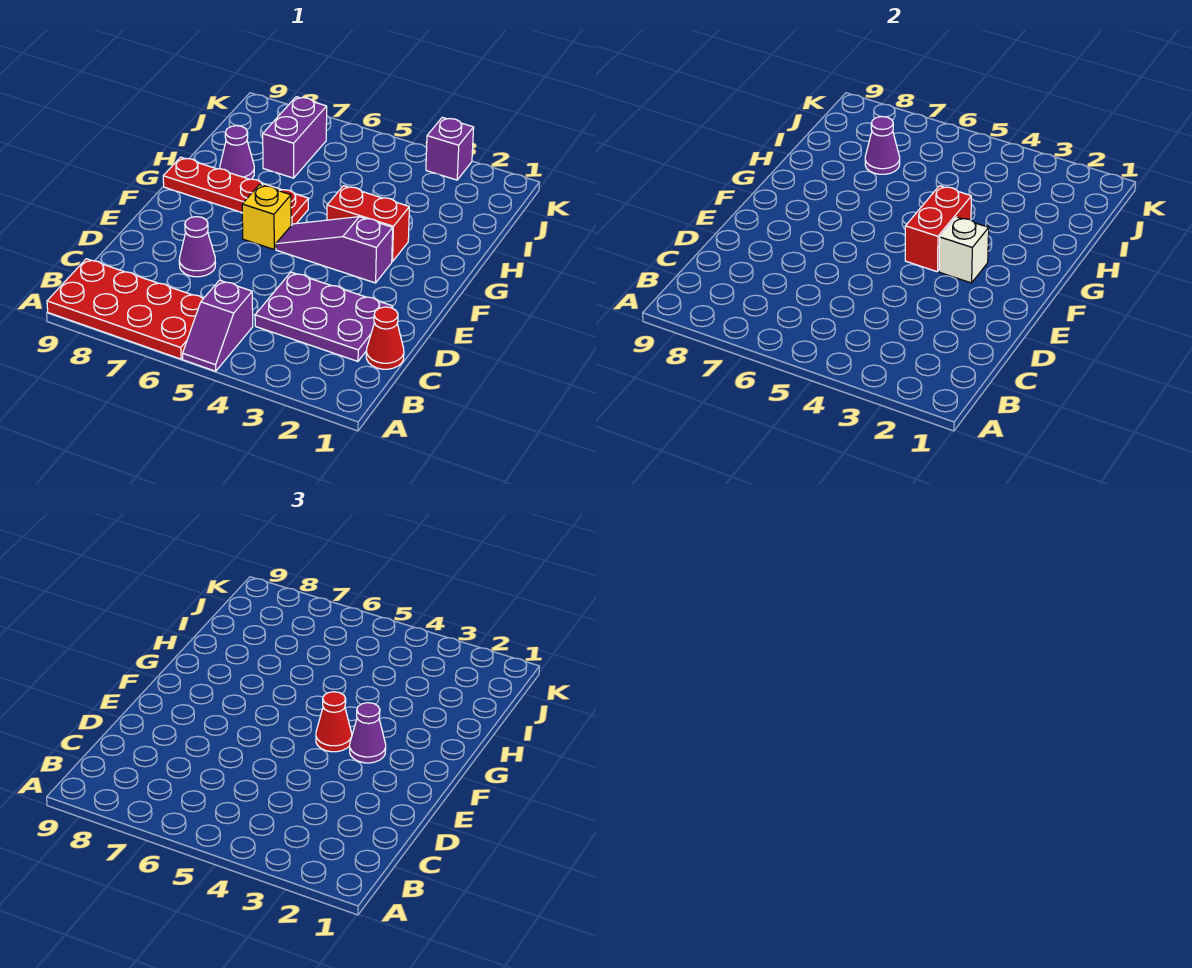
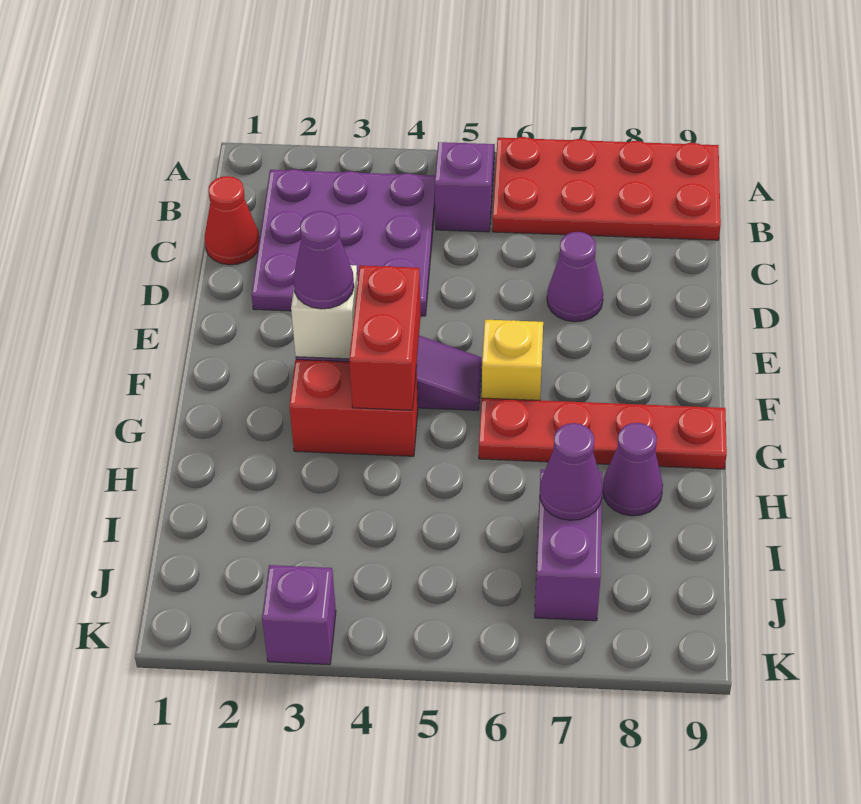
purple plate C2:D4 level 1 -> purple plate B2:D4 level 1
red cone F4 level 3 -> none

